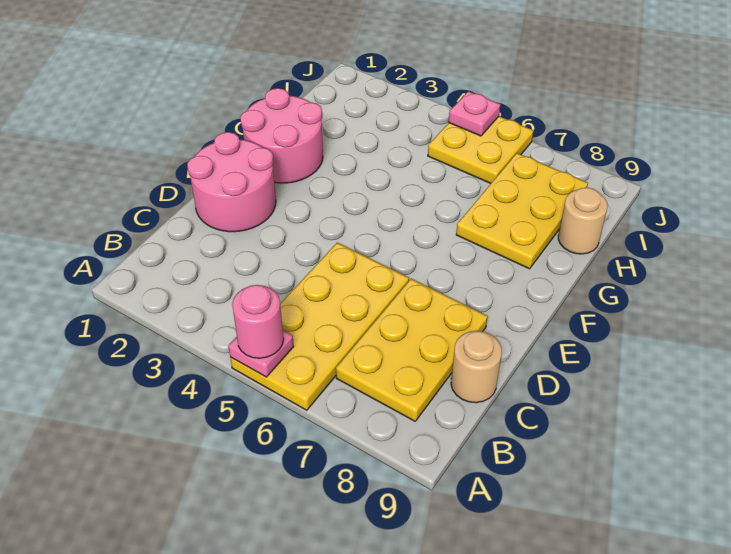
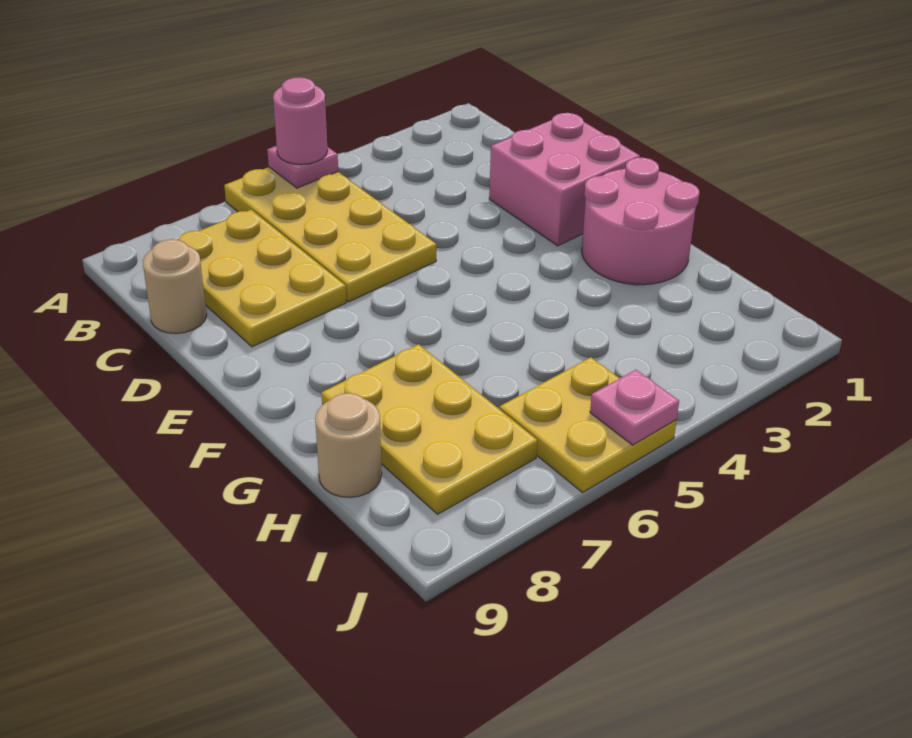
pink round brick D1:E2 level 1 -> pink brick D1:E2 level 1

